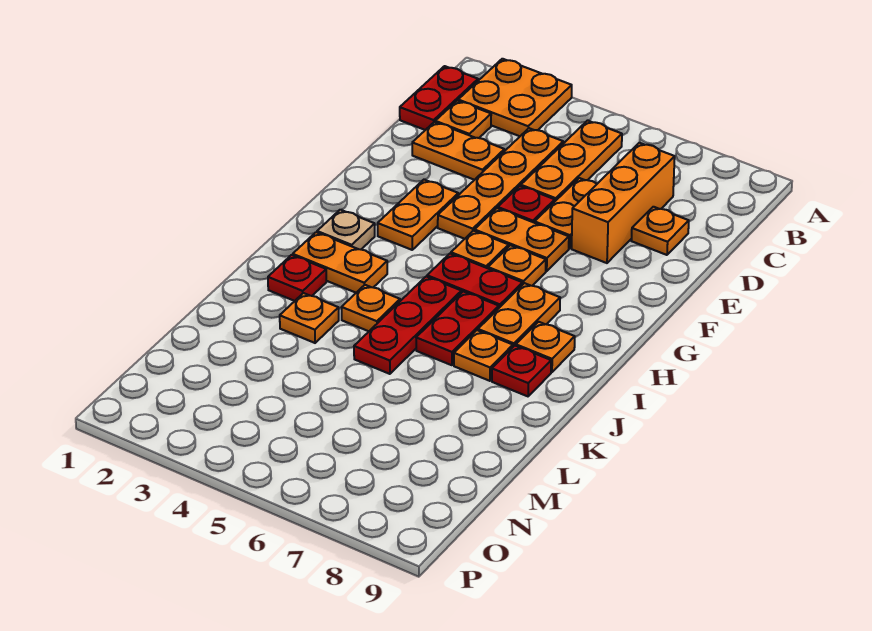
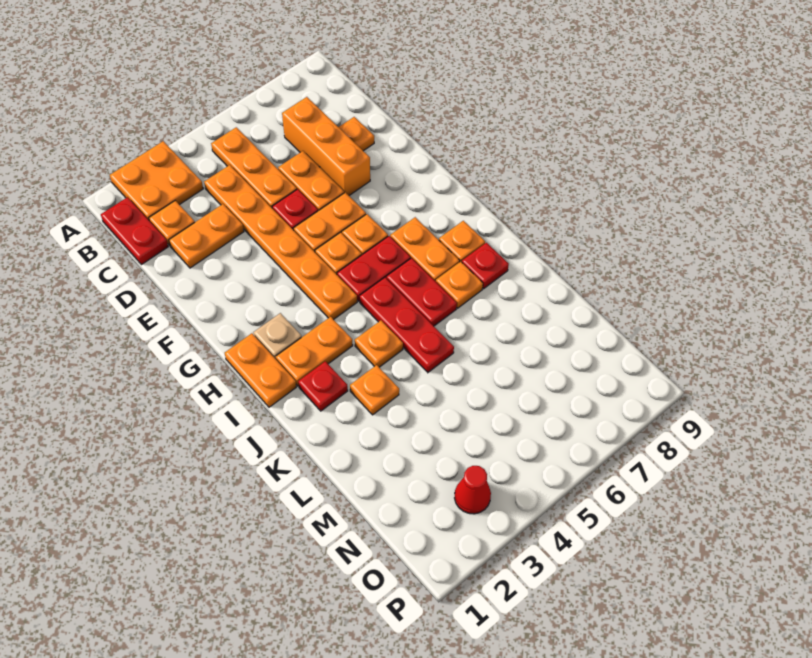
orange plate C4:F4 level 1 -> orange plate C4:H4 level 1
orange plate F3:G3 level 1 -> orange plate H1:I1 level 1
none -> red cone O3 level 1

